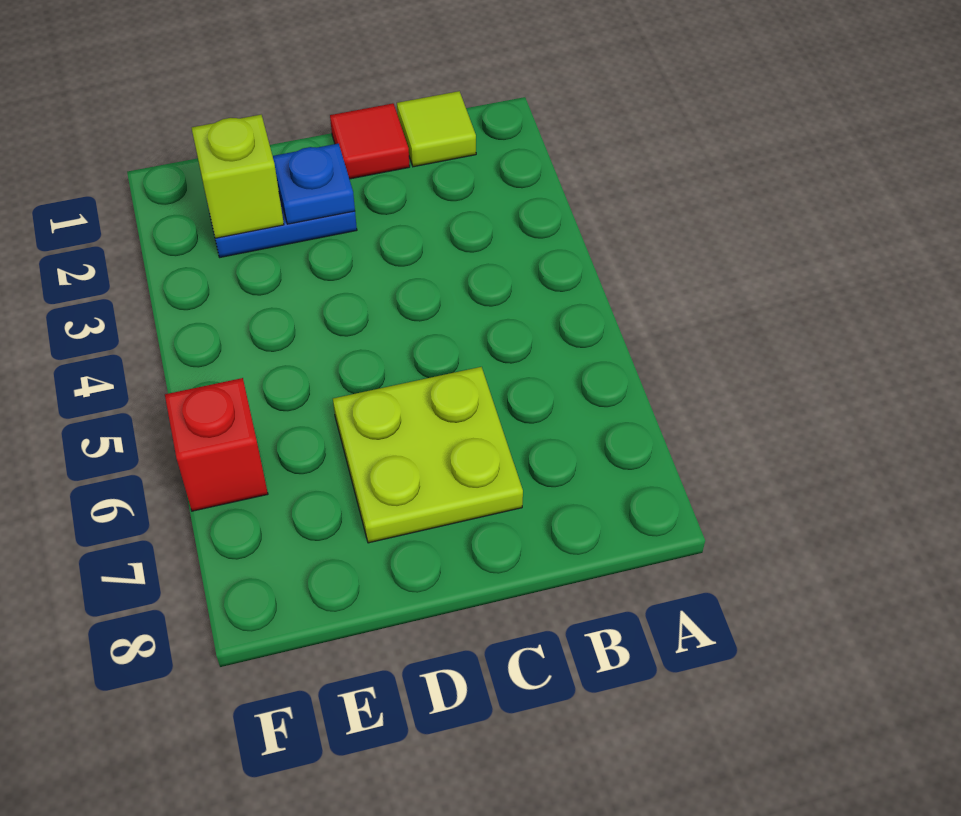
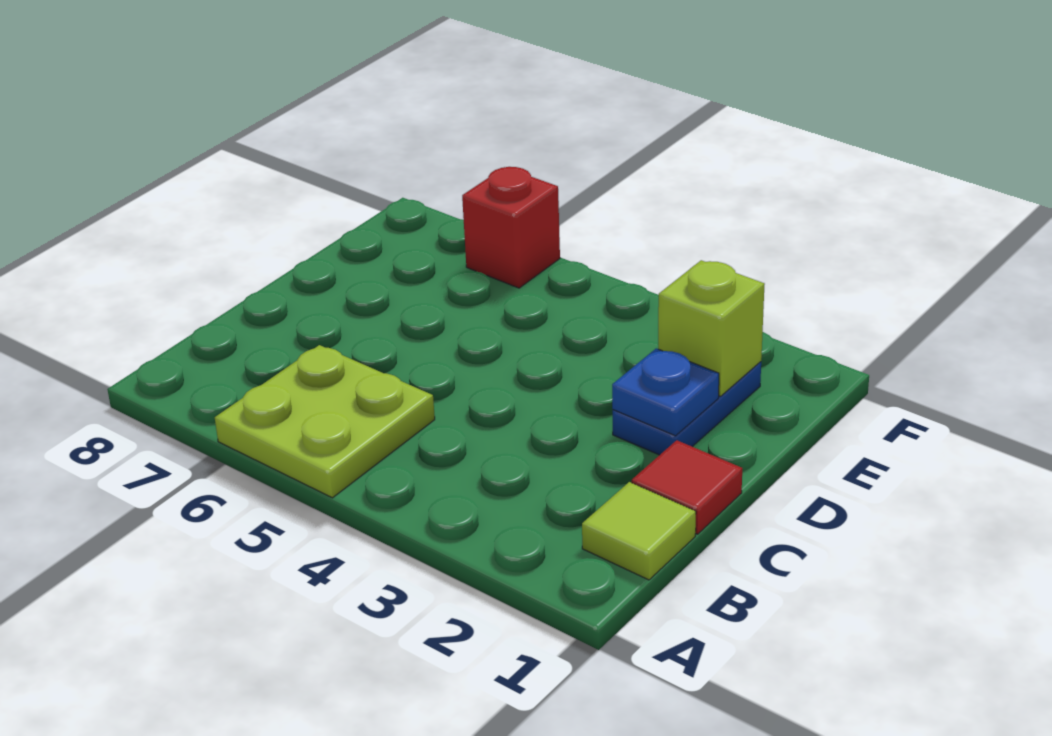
lime plate C6:D7 level 1 -> lime plate A5:B6 level 1

